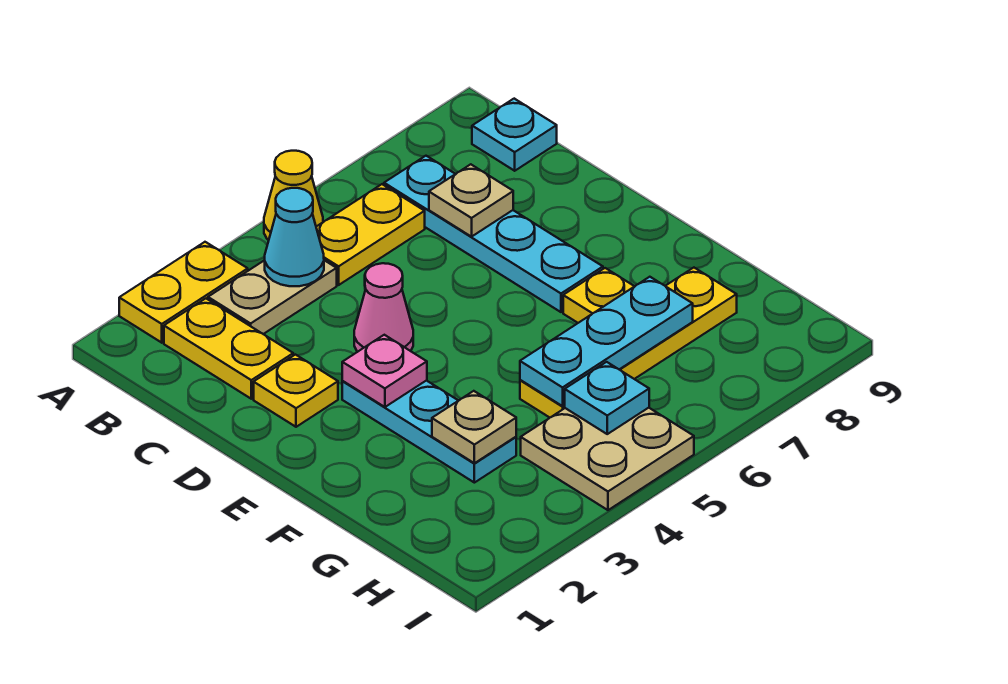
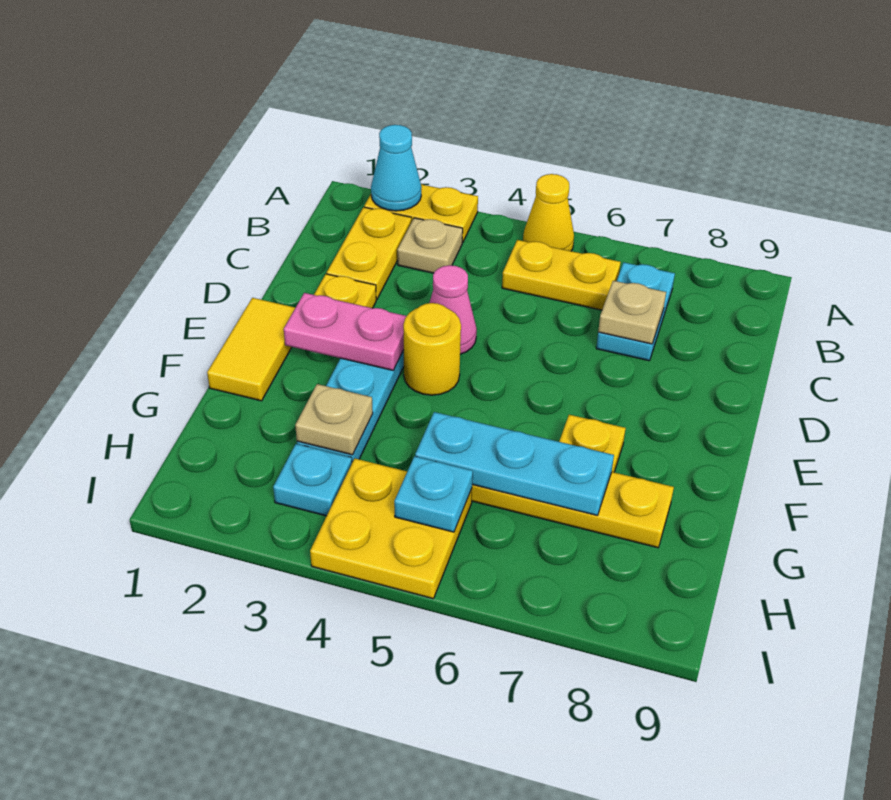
tan plate B3:B4 level 1 -> tan plate B3 level 1
cyan cone B4 level 2 -> cyan cone A2 level 2
cyan plate B7:E7 level 1 -> cyan plate B7:C7 level 1
cyan plate B9 level 1 -> cyan plate H3 level 1
none -> yellow tile E1:F1 level 1
pink plate E3 level 2 -> pink plate E2:E3 level 2
none -> yellow round brick E4 level 1
tan plate H4:I5 level 1 -> yellow plate H4:I5 level 1

